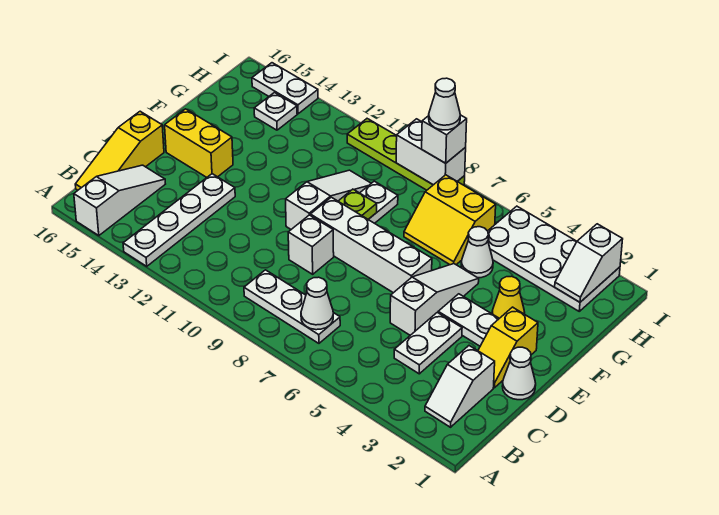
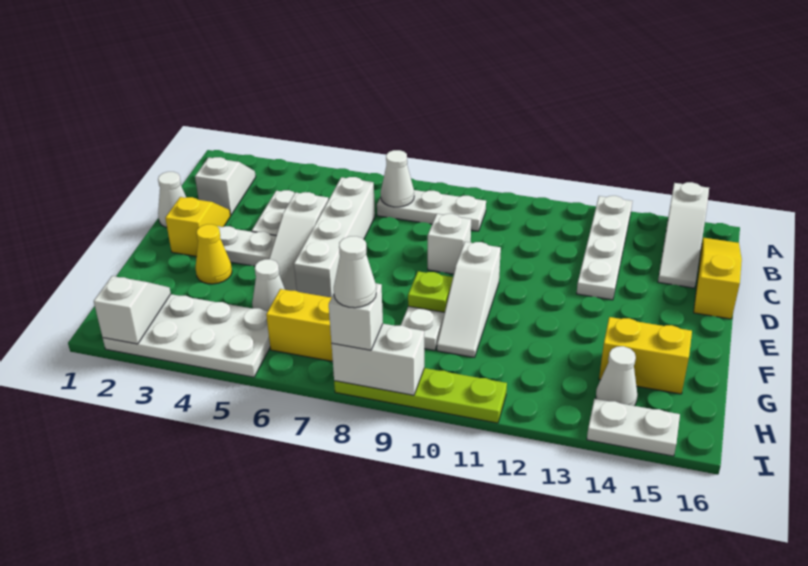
white brick E6:E9 level 1 -> white brick C6:F6 level 1
yellow brick E14:E15 level 1 -> yellow brick G14:G15 level 1
white plate H14 level 1 -> white cone H14 level 1

